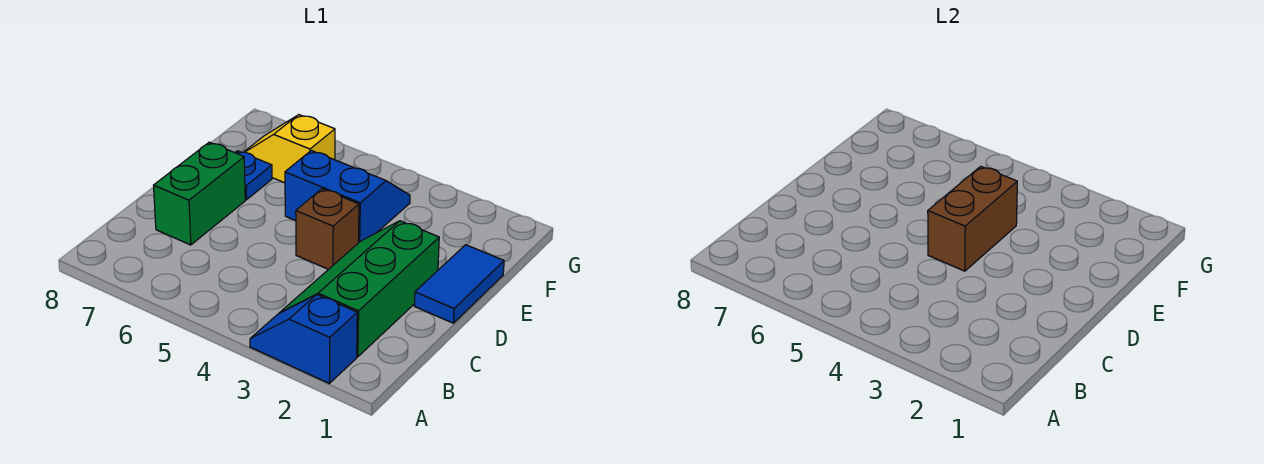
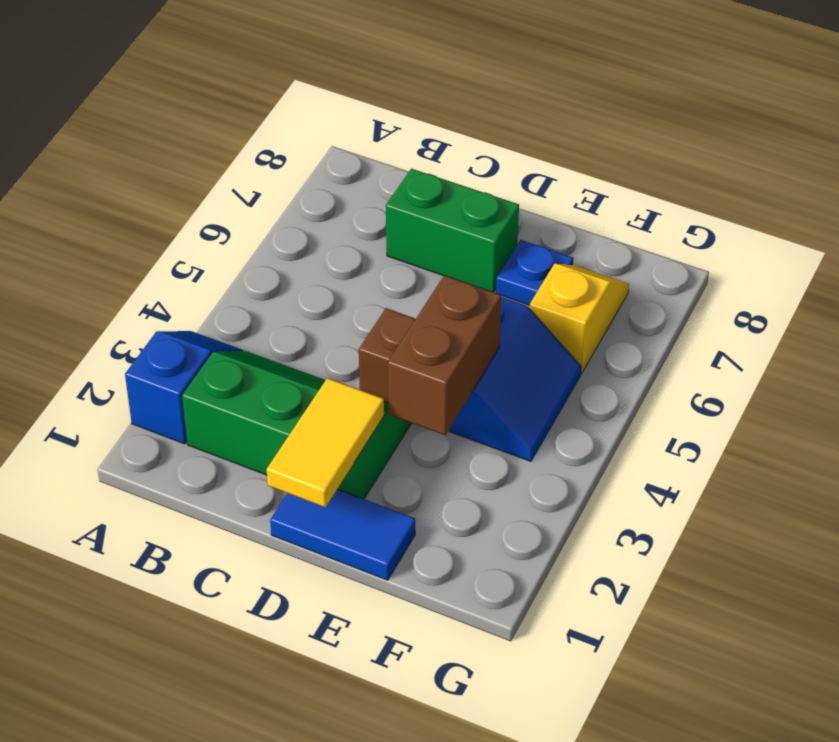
none -> yellow tile D1:D2 level 2
brown brick D4:E4 level 2 -> brown brick E3:E4 level 2

